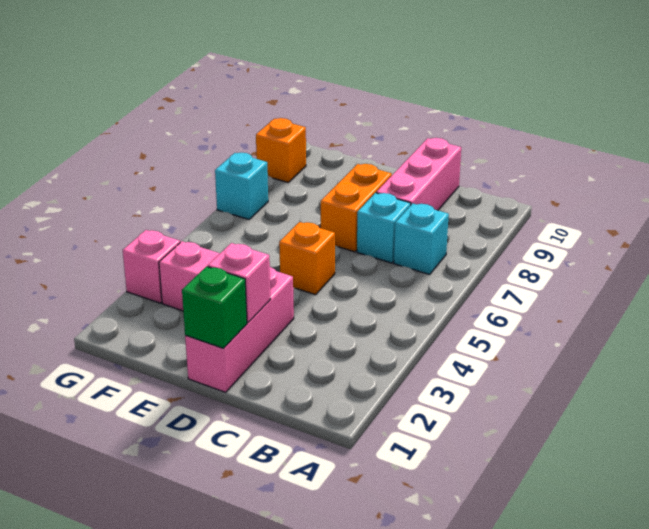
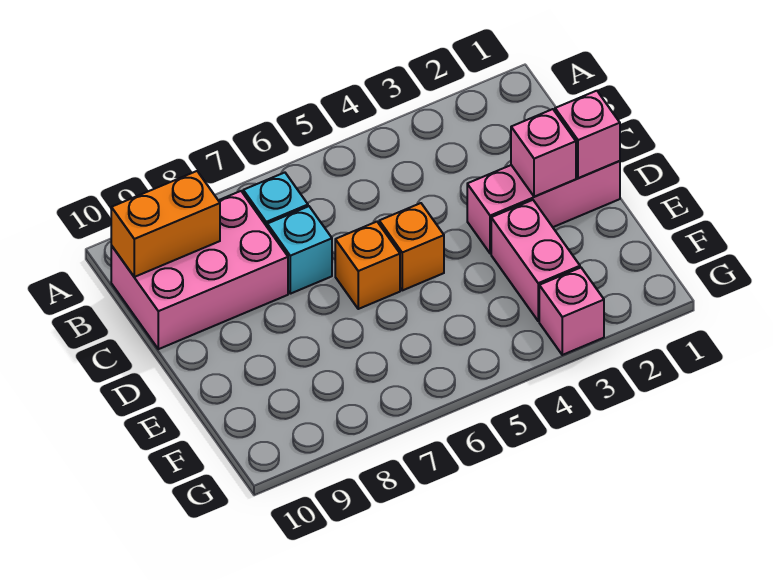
pink brick C8:C10 level 1 -> pink brick B8:C10 level 1
green brick D1 level 2 -> pink brick D1 level 2
orange brick D7:D8 level 1 -> orange brick B9:B10 level 2
cyan brick G7 level 1 -> none
orange brick G9 level 1 -> orange brick D6 level 1

